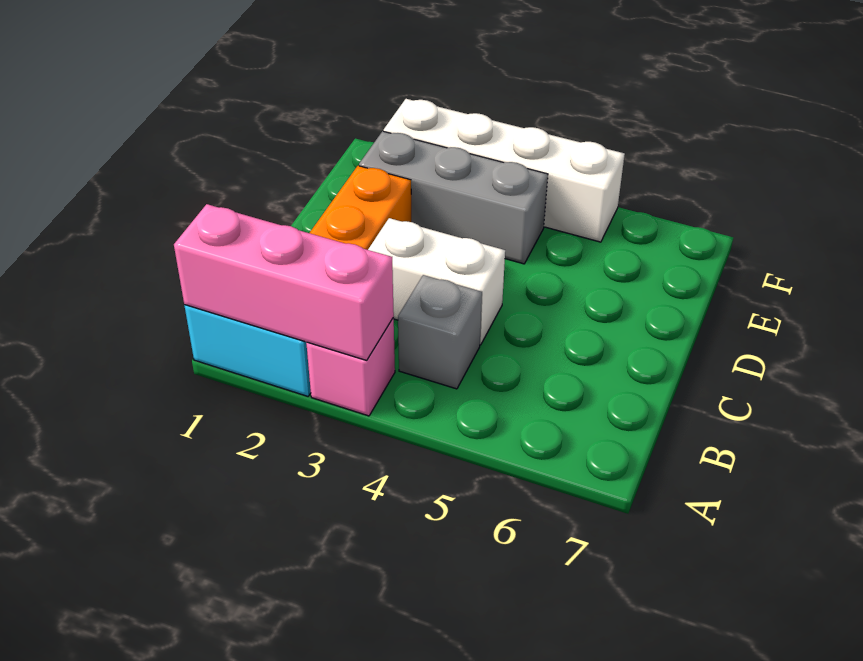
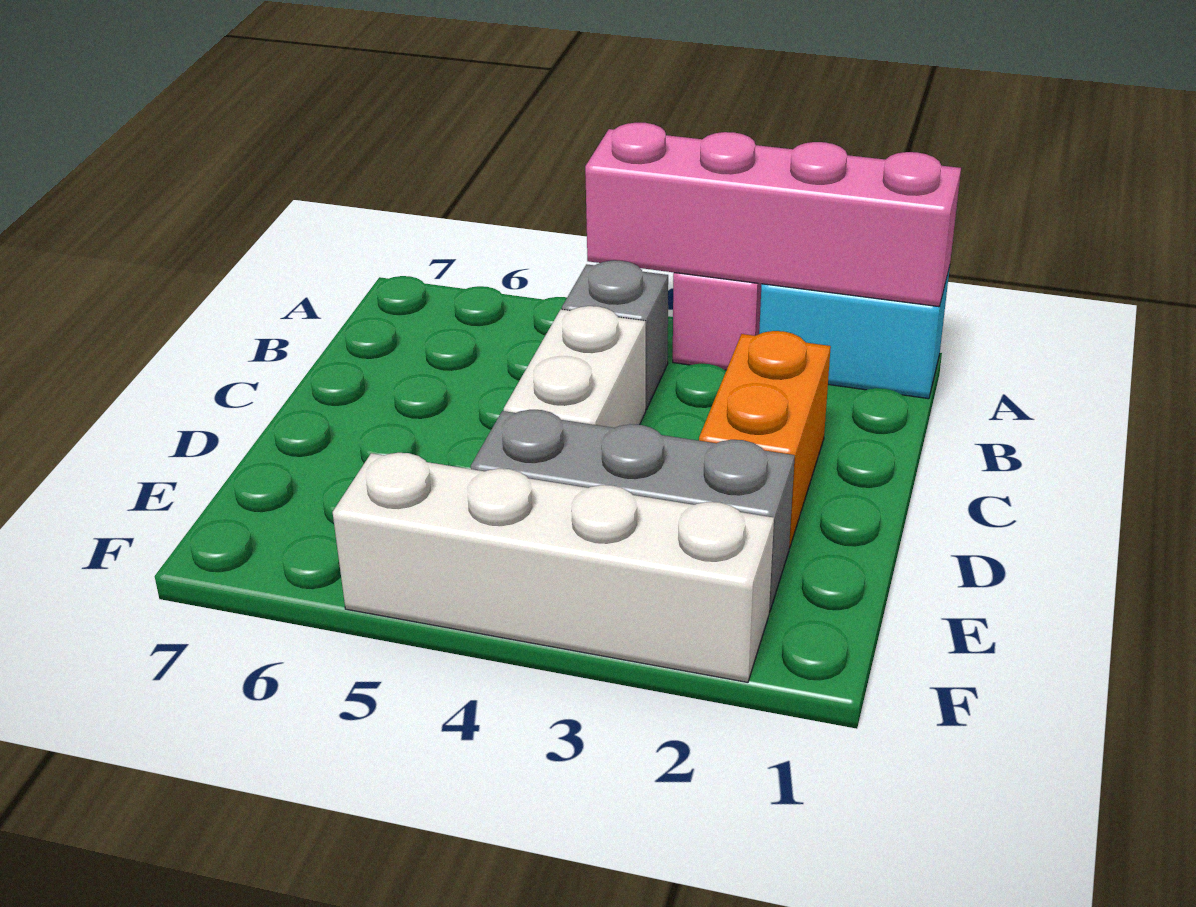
pink brick A1:A3 level 2 -> pink brick A1:A4 level 2
white brick C3:C4 level 1 -> white brick C4:D4 level 1

